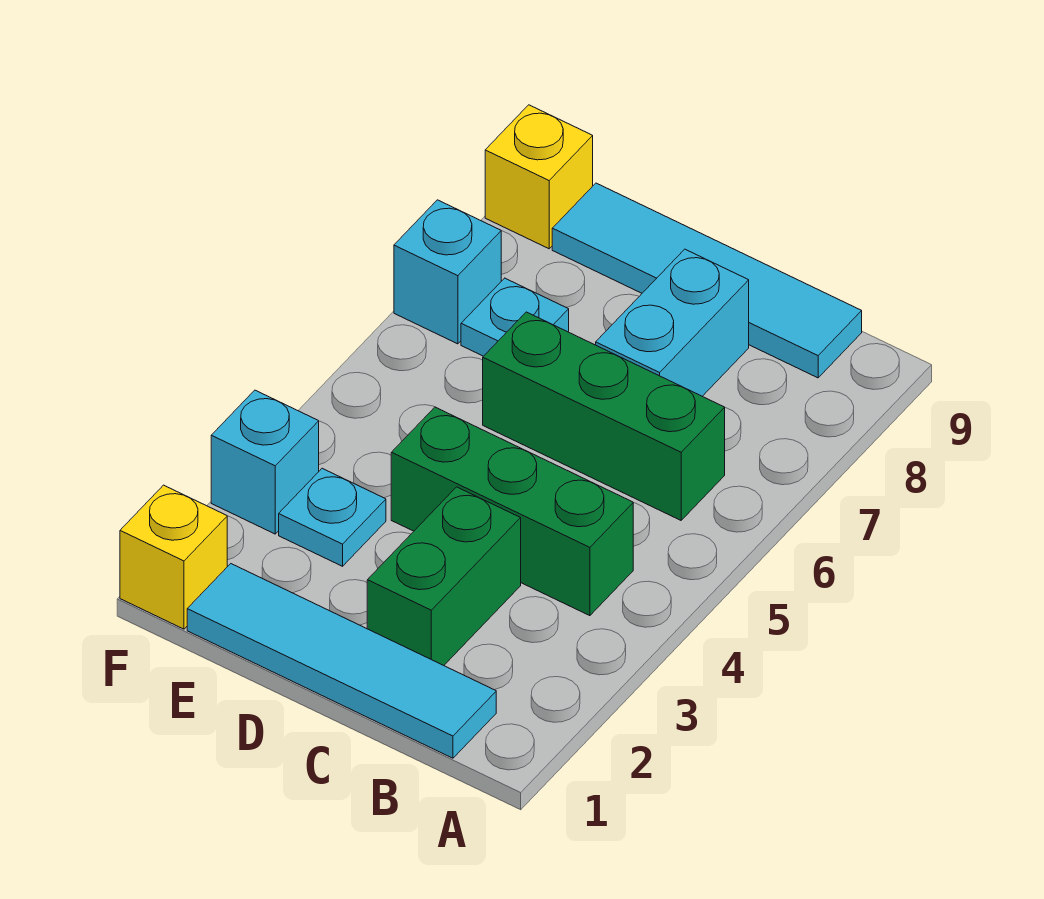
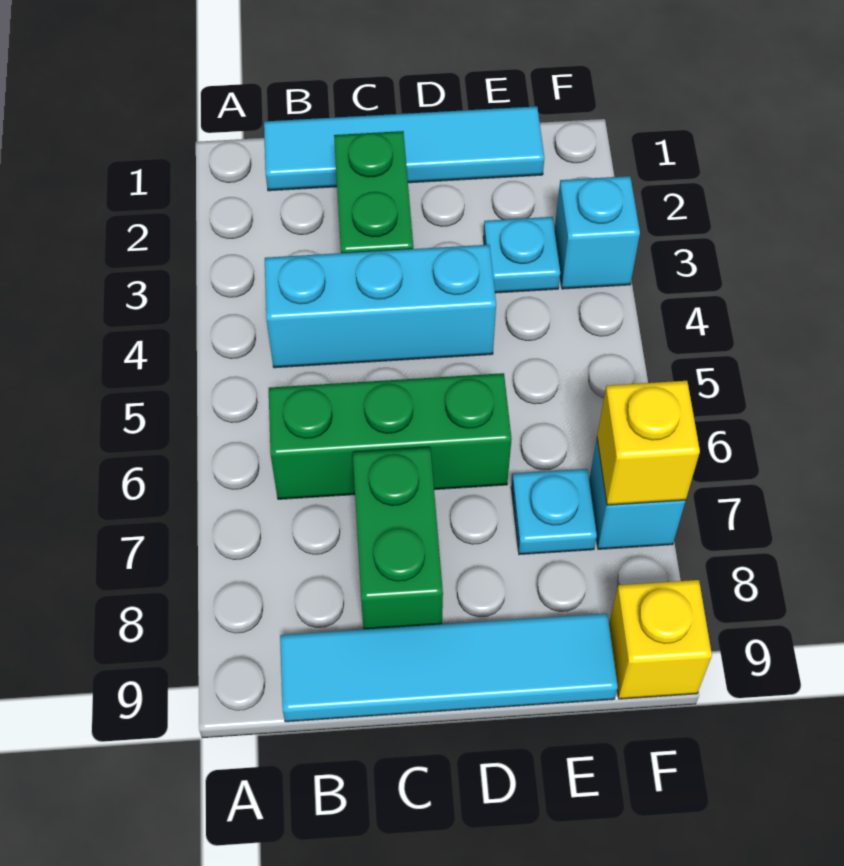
green brick B4:D4 level 1 -> cyan brick B4:D4 level 1
cyan brick C7:C8 level 1 -> green brick C7:C8 level 1
yellow brick F1 level 1 -> yellow brick F7 level 2

